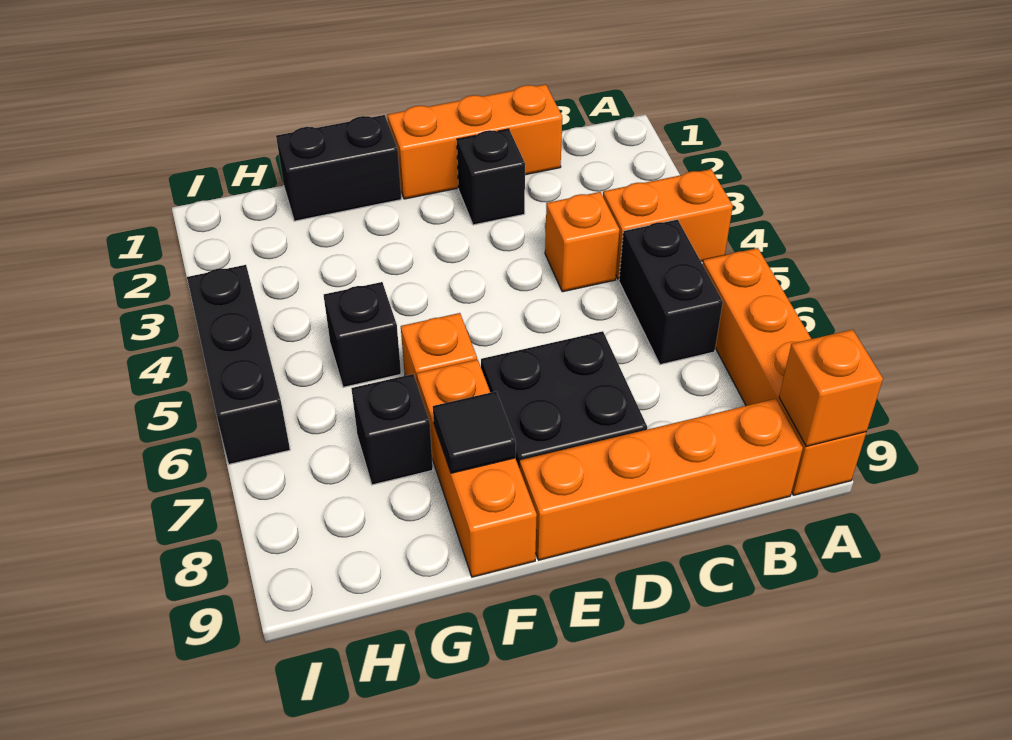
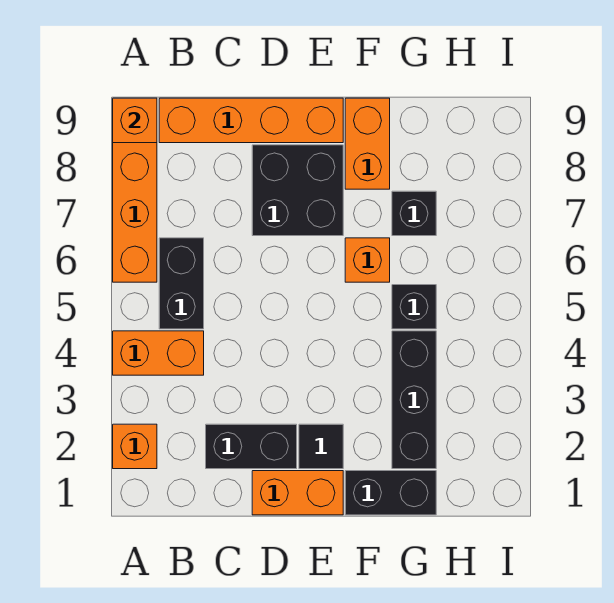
orange brick C1:E1 level 1 -> orange brick D1:E1 level 1
orange brick C4 level 1 -> orange brick A2 level 1
black brick D2 level 1 -> black brick C2:D2 level 1
orange brick F7:F9 level 1 -> orange brick F8:F9 level 1
black tile F8 level 2 -> black tile E2 level 1
black brick I4:I6 level 1 -> black brick G2:G4 level 1

